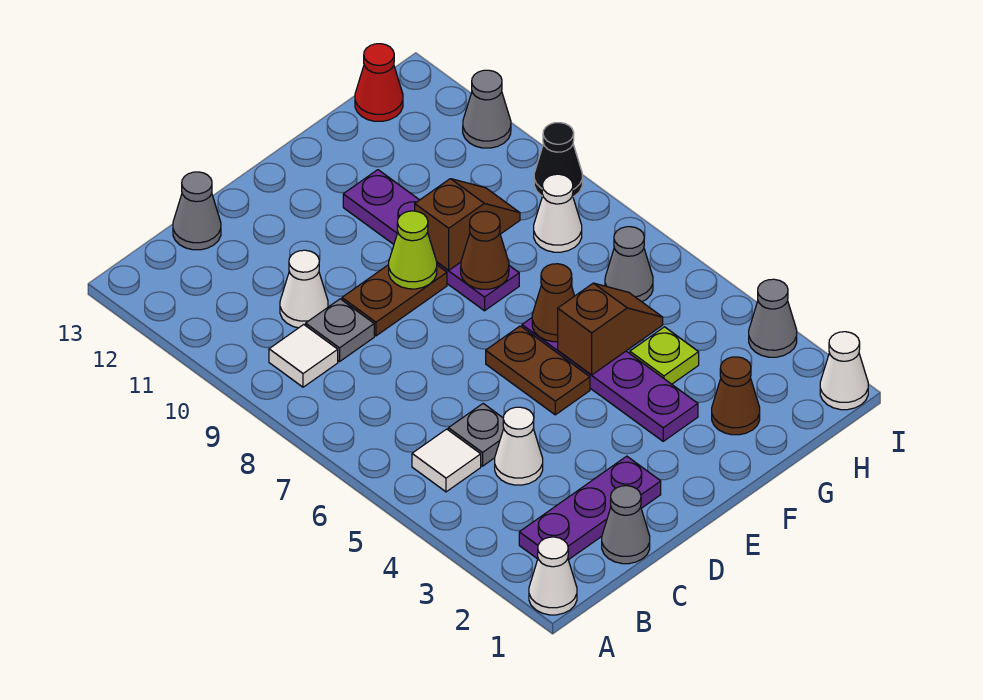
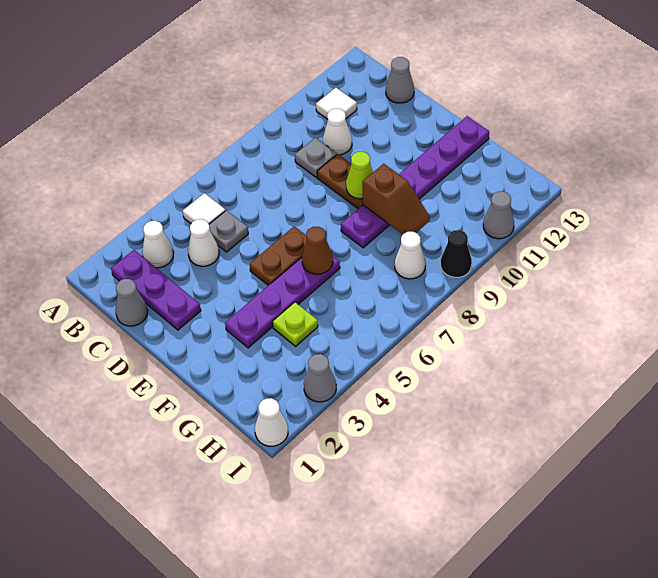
white cone A1 level 1 -> white cone B3 level 1
white tile B9 level 1 -> white tile B11 level 1
brown slope F5:G5 level 2 top F -> none
purple plate F8:F11 level 1 -> purple plate F8:F13 level 1
brown cone F8 level 2 -> none
brown cone G2 level 1 -> none
grey cone H6 level 1 -> none
red cone H13 level 1 -> none

